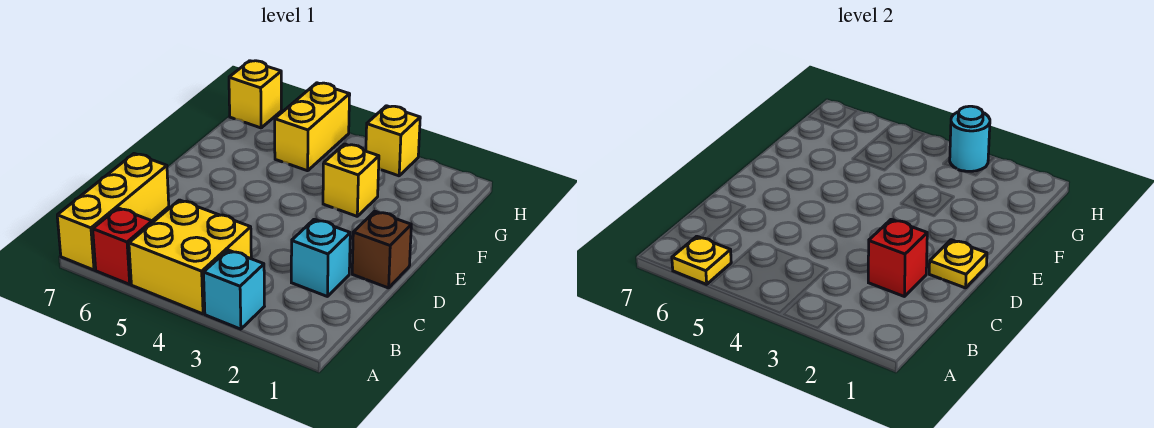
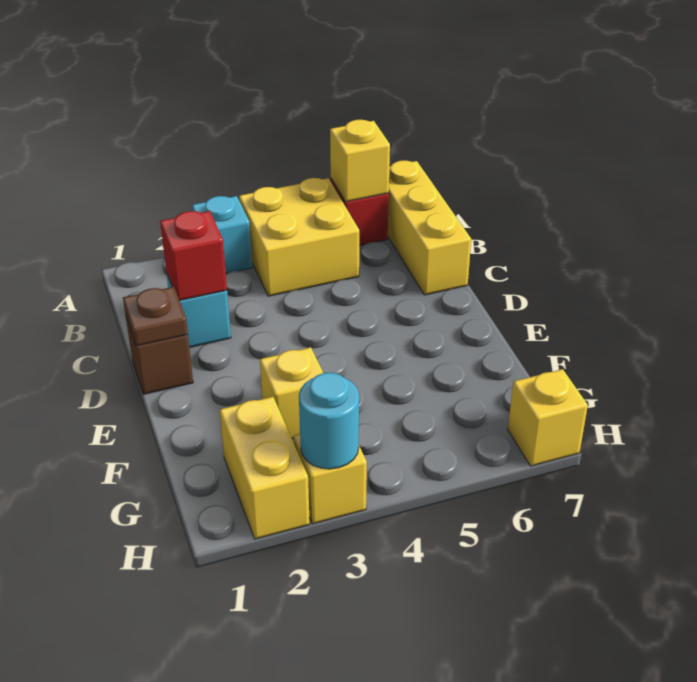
yellow plate A6 level 2 -> yellow brick A6 level 2
yellow plate D1 level 2 -> brown plate D1 level 2
yellow brick G5:H5 level 1 -> yellow brick G2:H2 level 1

